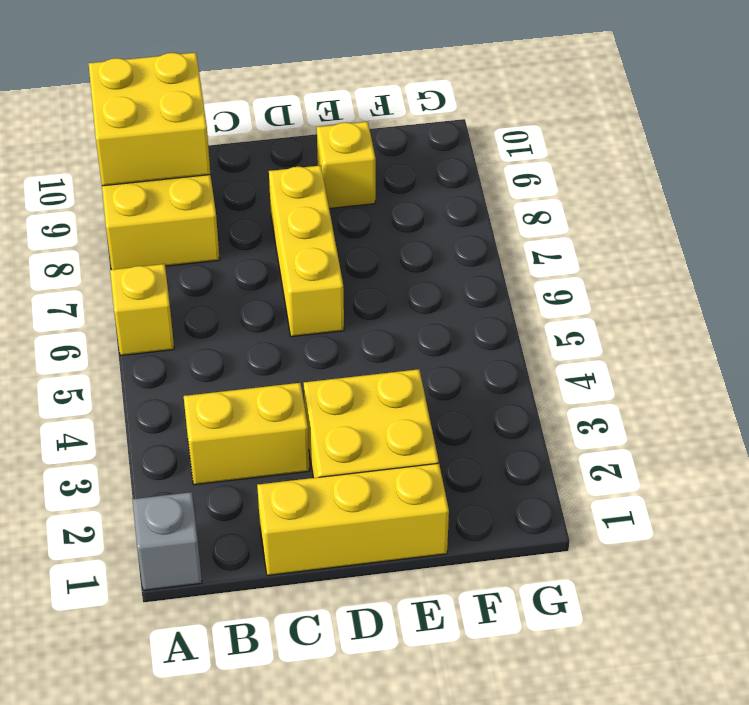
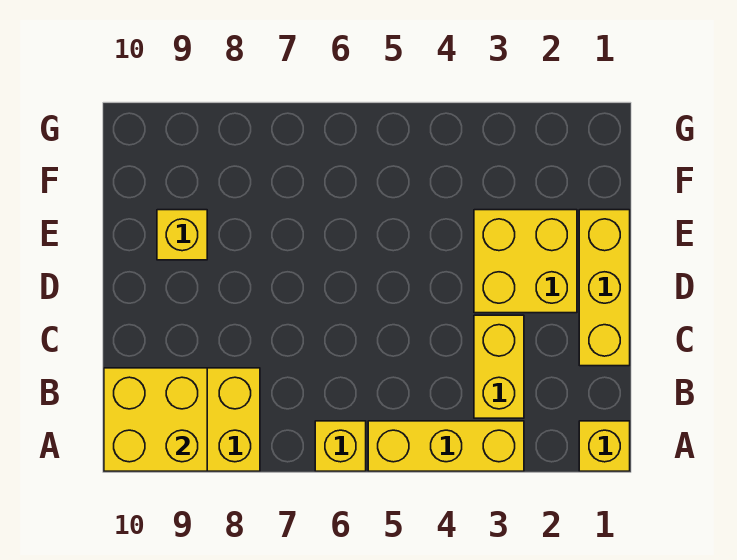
grey brick A1 level 1 -> yellow brick A1 level 1
yellow brick D6:D8 level 1 -> yellow brick A3:A5 level 1

